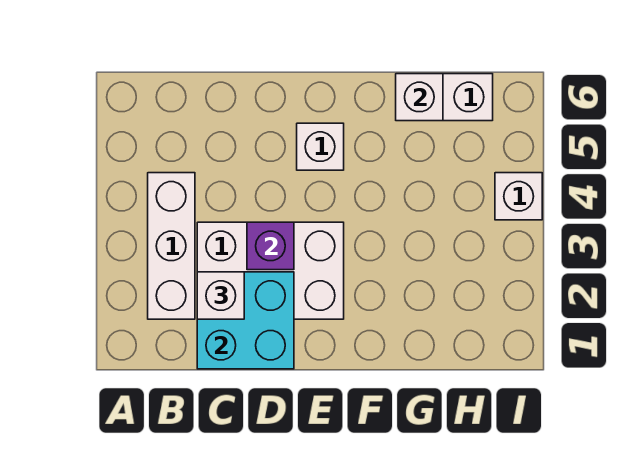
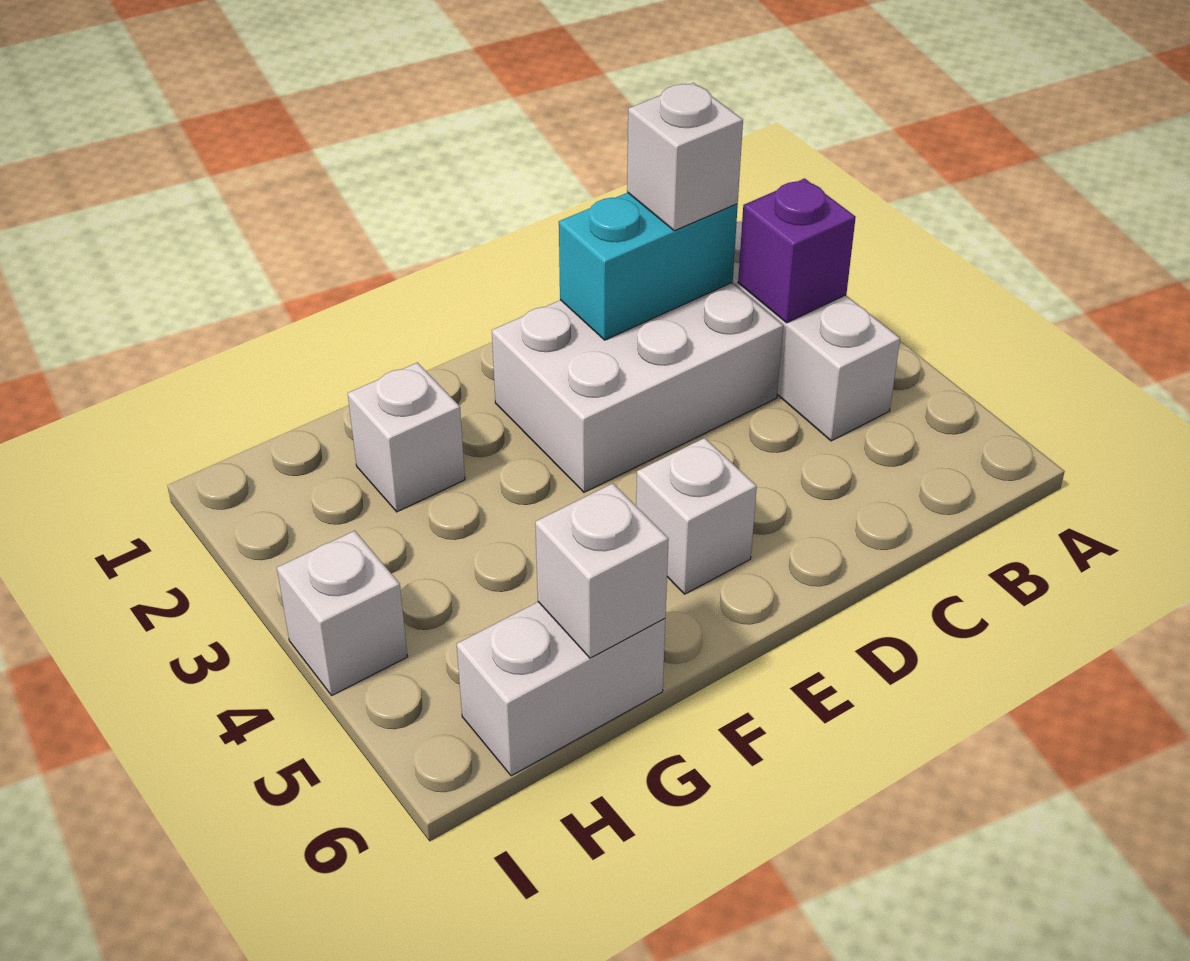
cyan brick C1:D2 level 2 -> cyan brick C2:D2 level 2
purple brick D3 level 2 -> purple brick B3 level 2
none -> white brick G2 level 1

